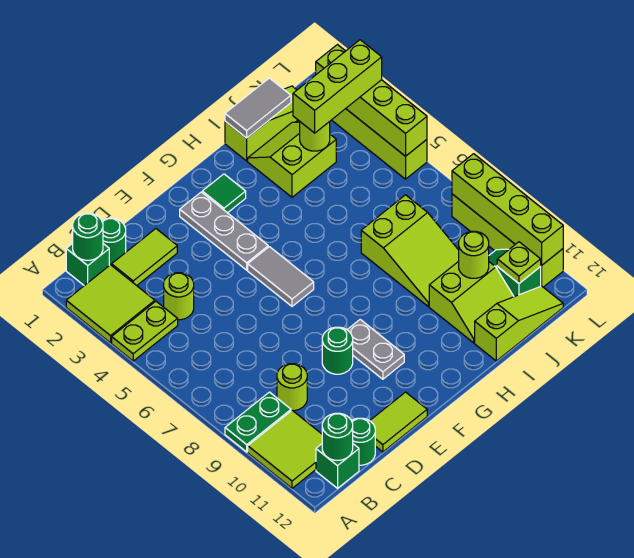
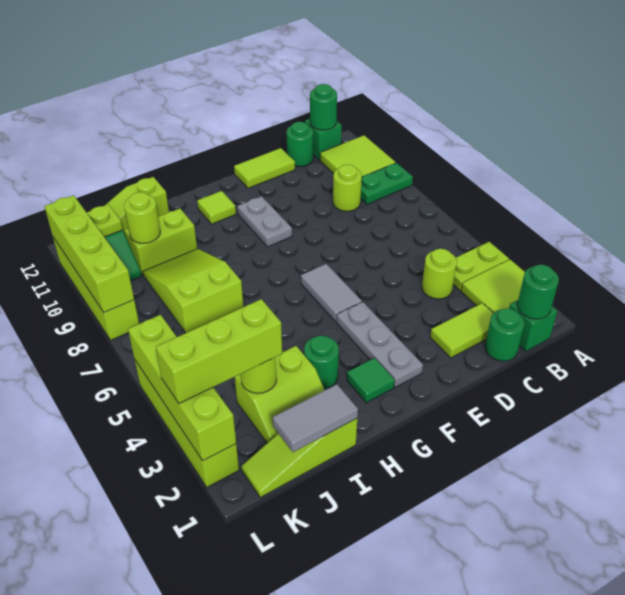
green round brick E9 level 1 -> green round brick H3 level 1
none -> lime tile G11 level 1

